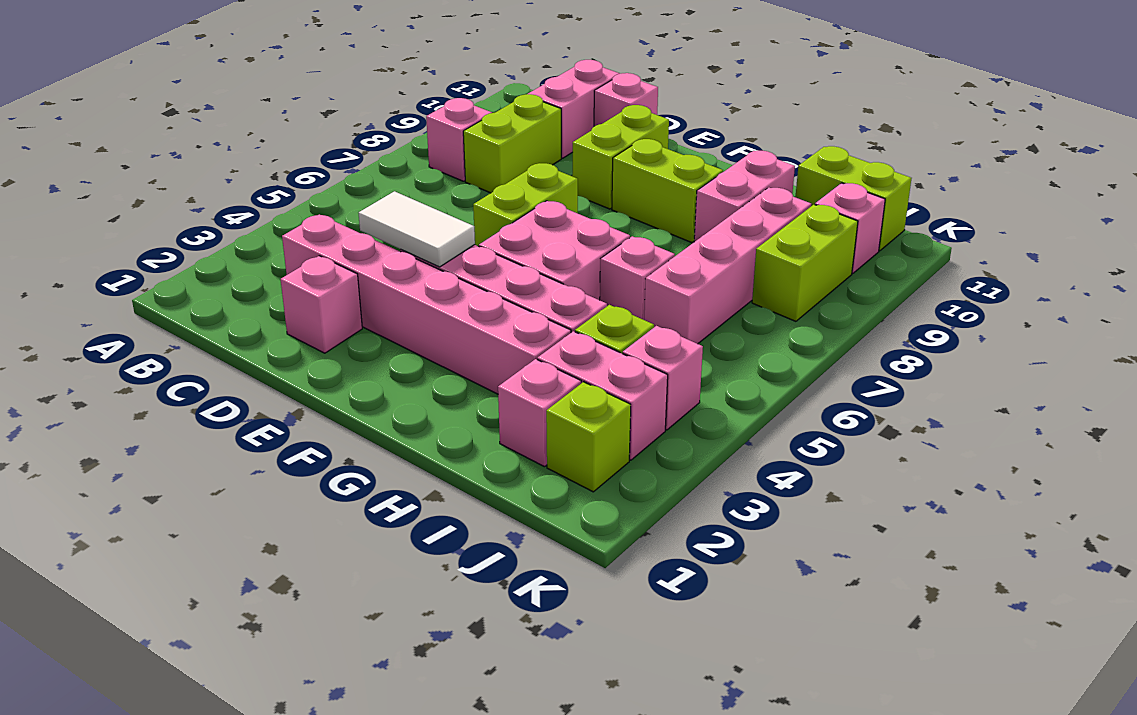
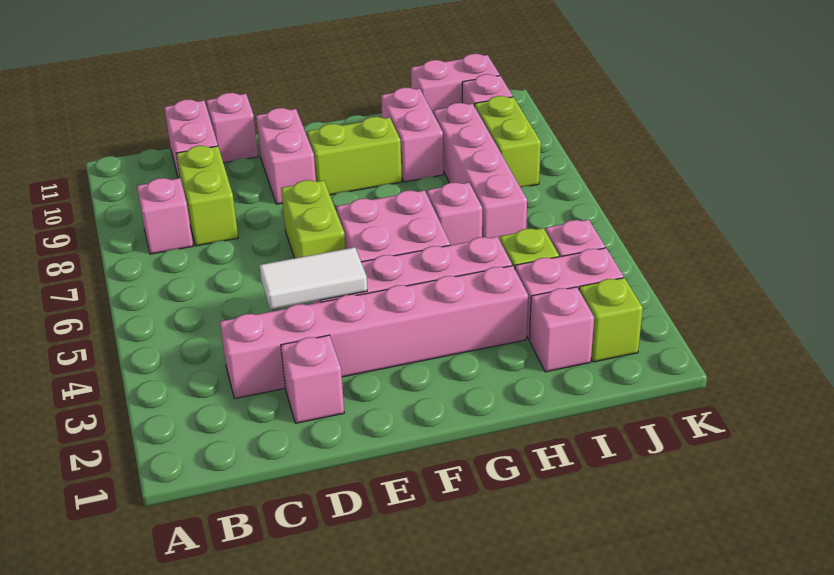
lime brick E9:E10 level 1 -> pink brick E9:E10 level 1
lime brick I11:J11 level 1 -> pink brick I11:J11 level 1

